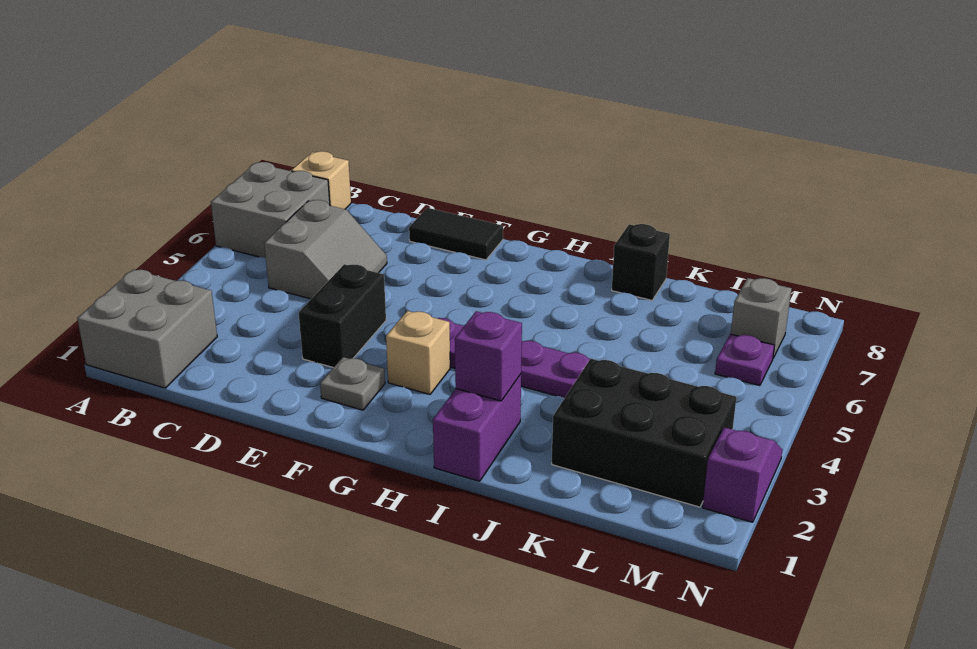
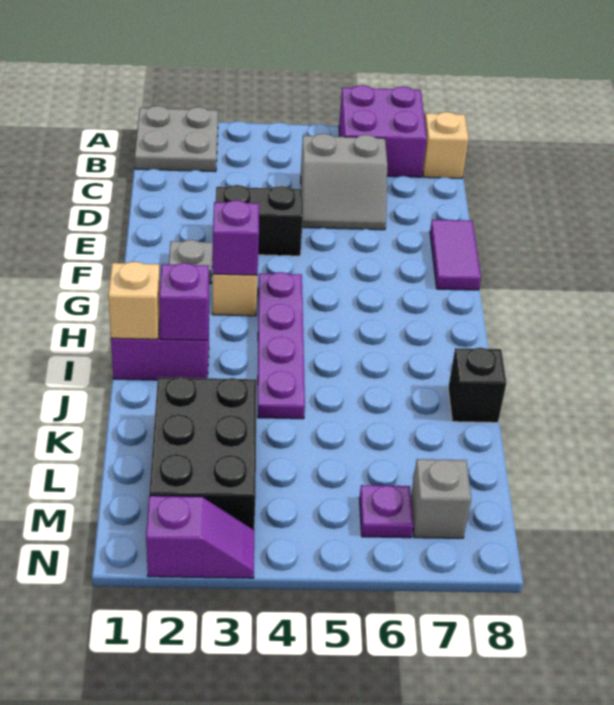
grey brick A1:B2 level 1 -> grey plate A1:B2 level 1
grey brick A6:B7 level 1 -> purple brick A6:B7 level 1
black tile E8:F8 level 1 -> purple tile E8:F8 level 1
none -> purple brick G3 level 2
none -> tan brick I1 level 2

